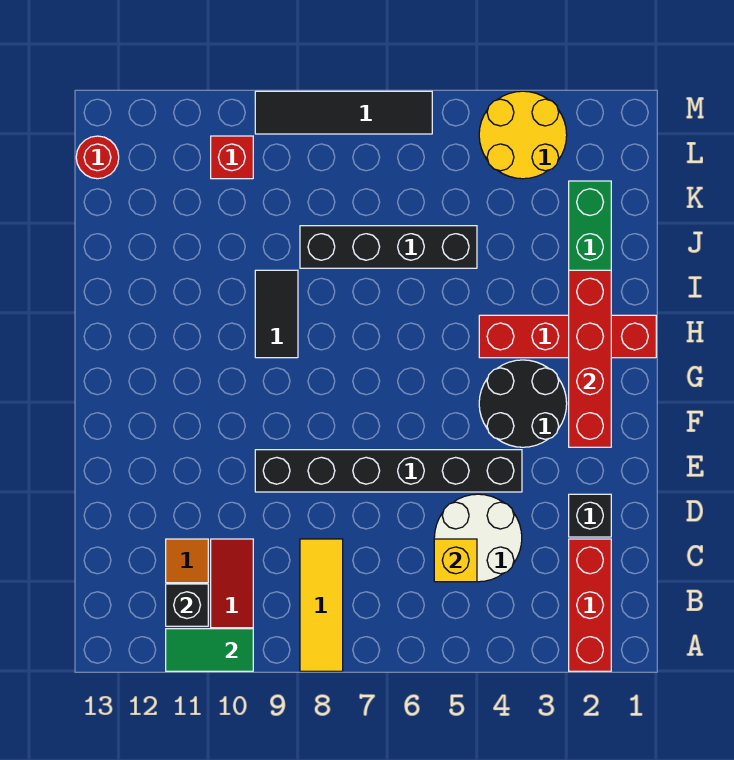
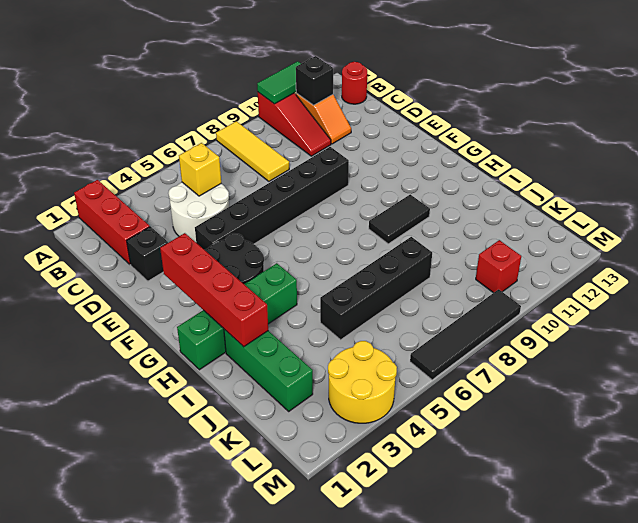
red brick H1:H4 level 1 -> green brick H1:H4 level 1
black tile H9:I9 level 1 -> black tile H9:H10 level 1
red round brick L13 level 1 -> red round brick B13 level 1

